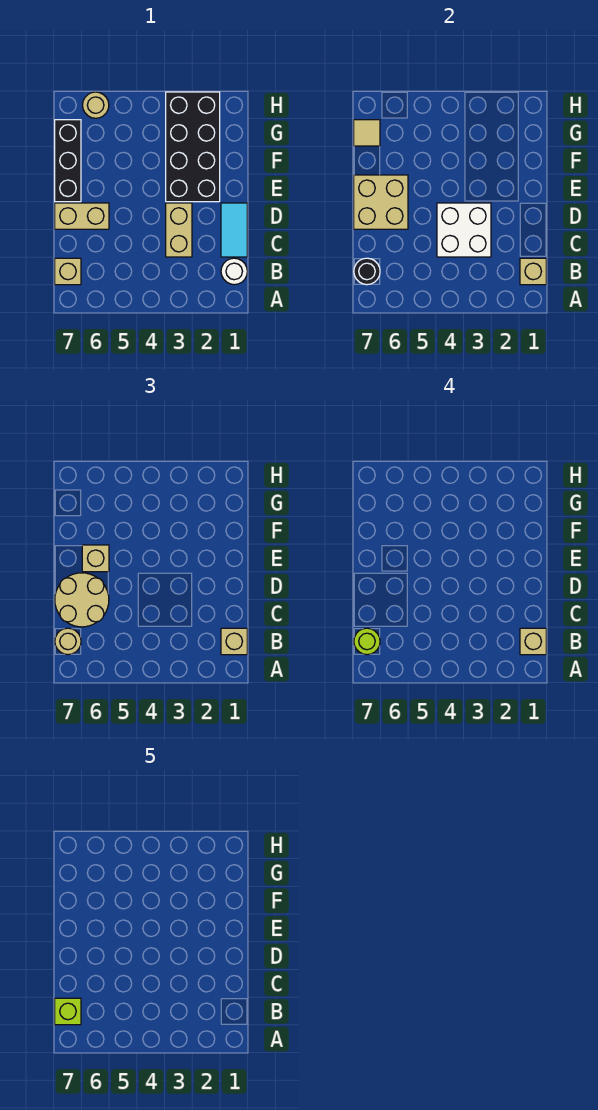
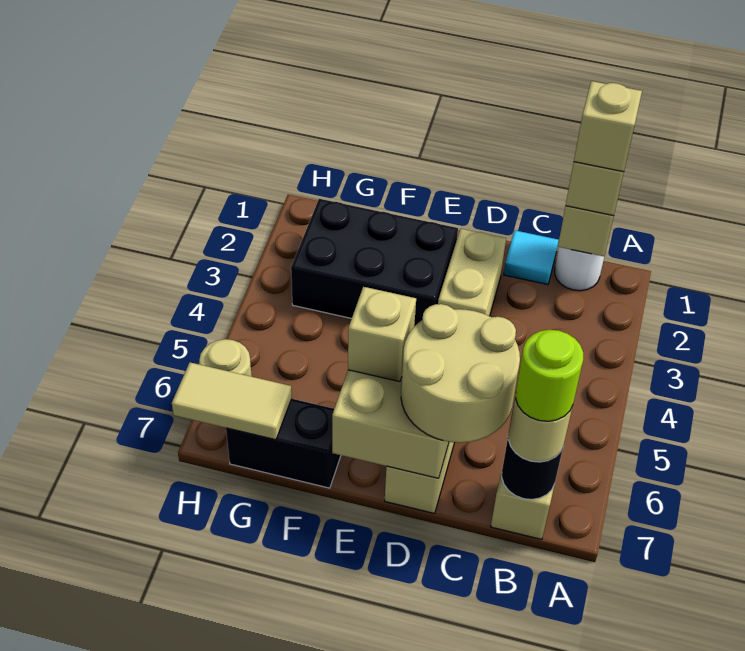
lime brick B7 level 5 -> none
cyan tile C1:D1 level 1 -> cyan tile C1 level 1
tan brick C3:D3 level 1 -> tan brick D2:D3 level 1
white brick C3:D4 level 2 -> none
black brick E2:H3 level 1 -> black brick E2:G3 level 1
black brick E7:G7 level 1 -> black brick F7:G7 level 1
tan tile G7 level 2 -> tan tile G7:H7 level 2

